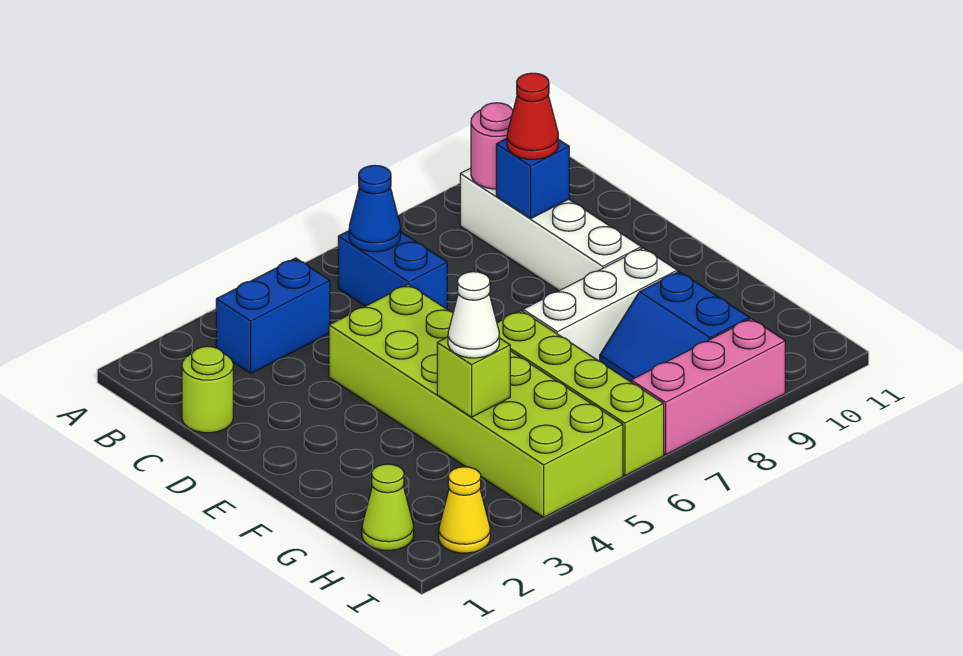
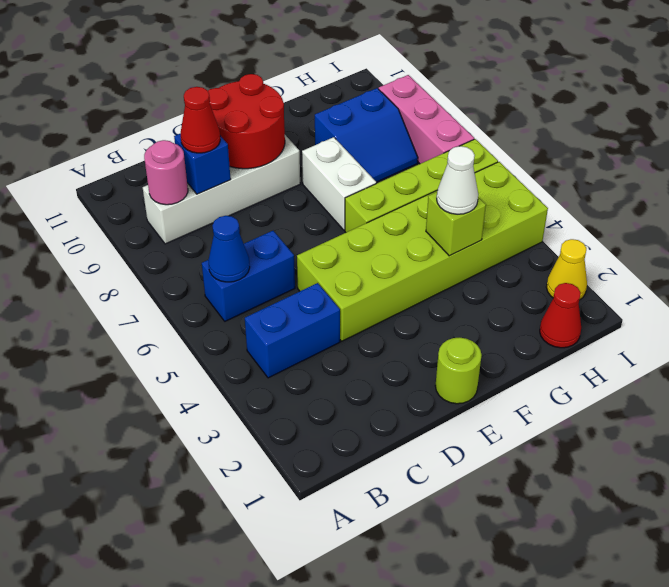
blue brick B3:B4 level 1 -> blue brick B4:C4 level 1
lime round brick C1 level 1 -> lime round brick E1 level 1
none -> red round brick D9:E10 level 2
white brick F7:F9 level 1 -> white brick F7:F8 level 1
lime cone H1 level 1 -> red cone H1 level 1

